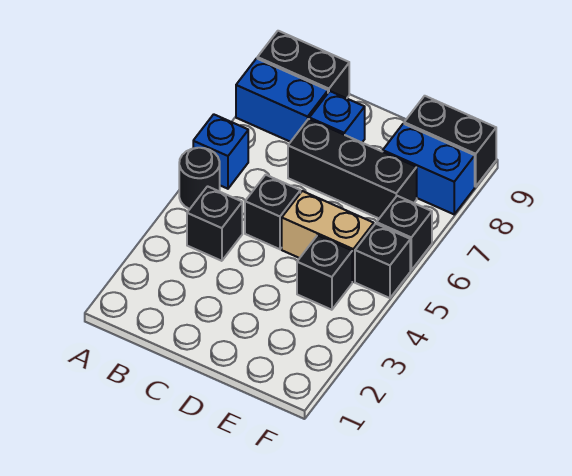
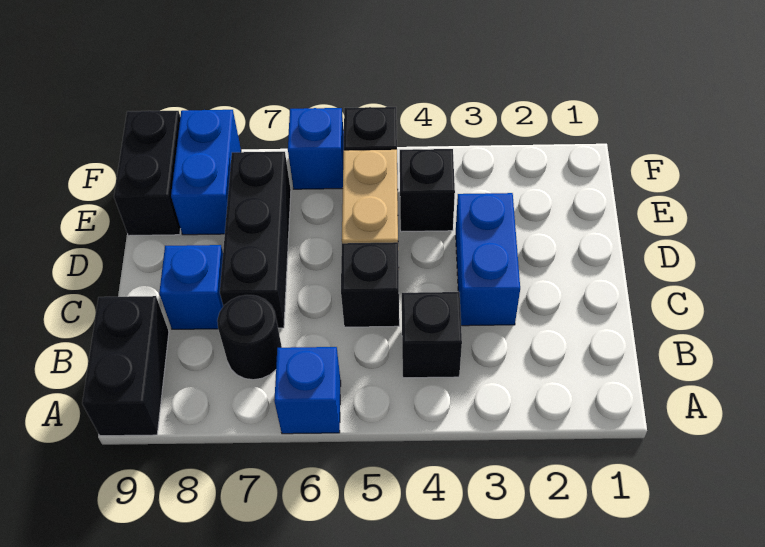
black round brick A5 level 1 -> black round brick B7 level 1
blue brick A8:B8 level 1 -> blue brick C3:D3 level 1
black brick F6 level 1 -> blue brick F6 level 1

